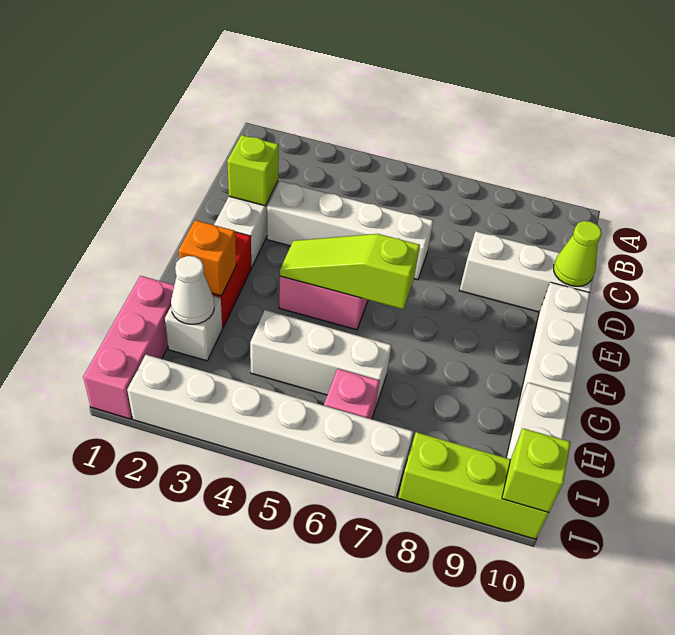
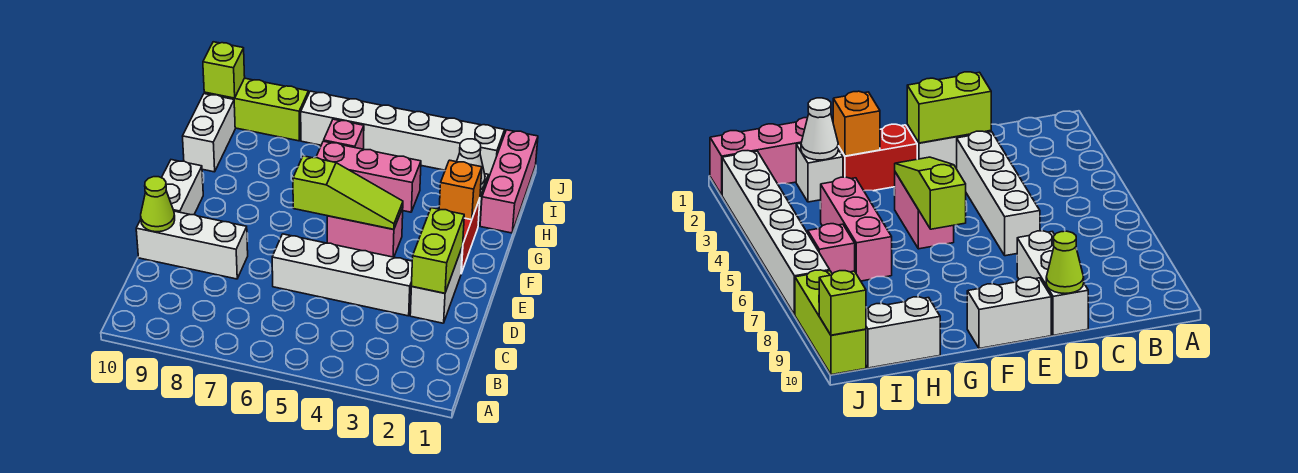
lime brick D2 level 2 -> lime brick D2:E2 level 2
white brick E10:G10 level 1 -> white brick E10:F10 level 1
white brick H4:H6 level 1 -> pink brick H4:H6 level 1

